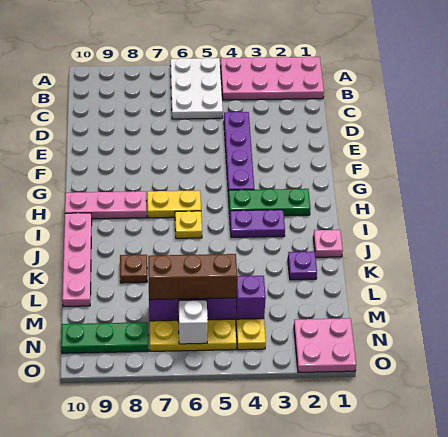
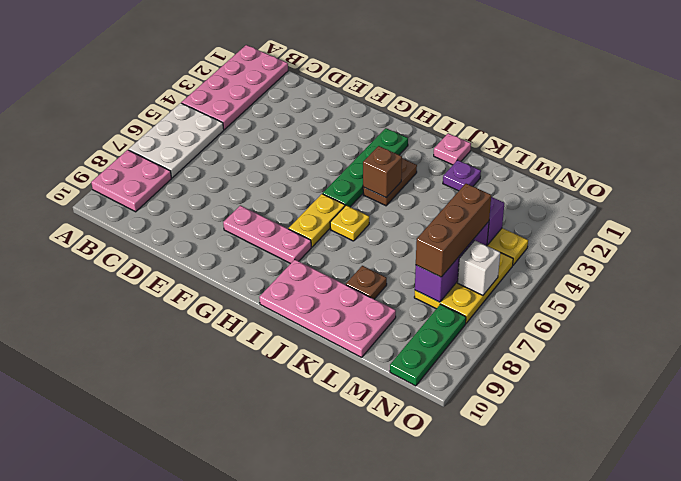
white plate A5:C6 level 1 -> white plate A5:B7 level 1
purple plate D4:G4 level 1 -> none
green plate H2:H4 level 1 -> green plate H2:H5 level 1
pink plate H8:H10 level 1 -> pink plate F8:H8 level 1
purple plate I3:I4 level 1 -> brown plate I3:I4 level 1
none -> brown brick I4 level 2
pink plate I10:L10 level 1 -> pink plate I9:L10 level 1
pink plate N1:O2 level 1 -> pink plate A8:B9 level 1

